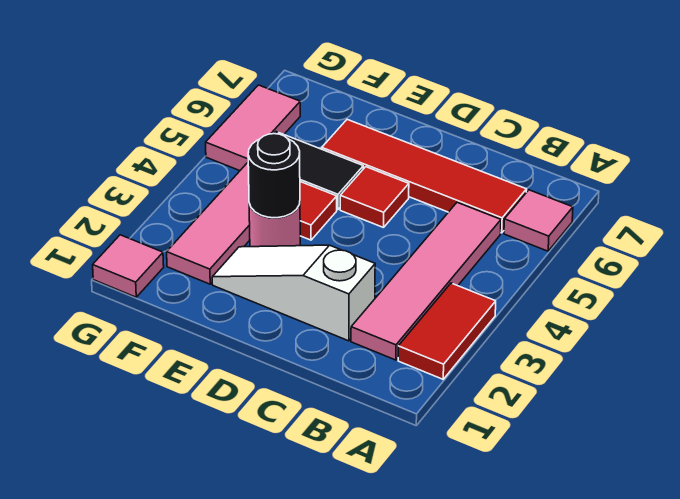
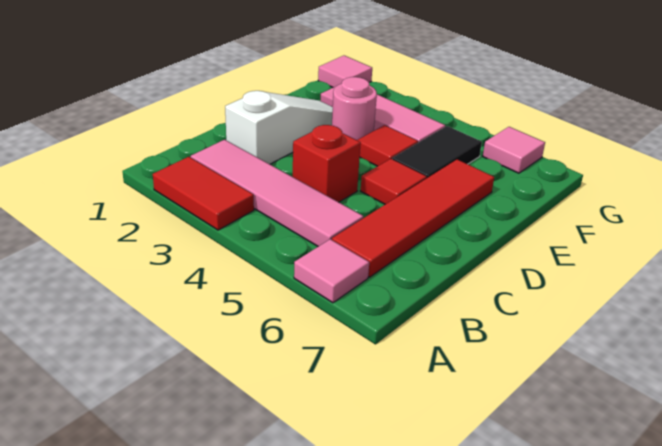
none -> red brick C4 level 1
black round brick E3 level 2 -> none
pink tile G5:G6 level 1 -> pink tile G6 level 1

